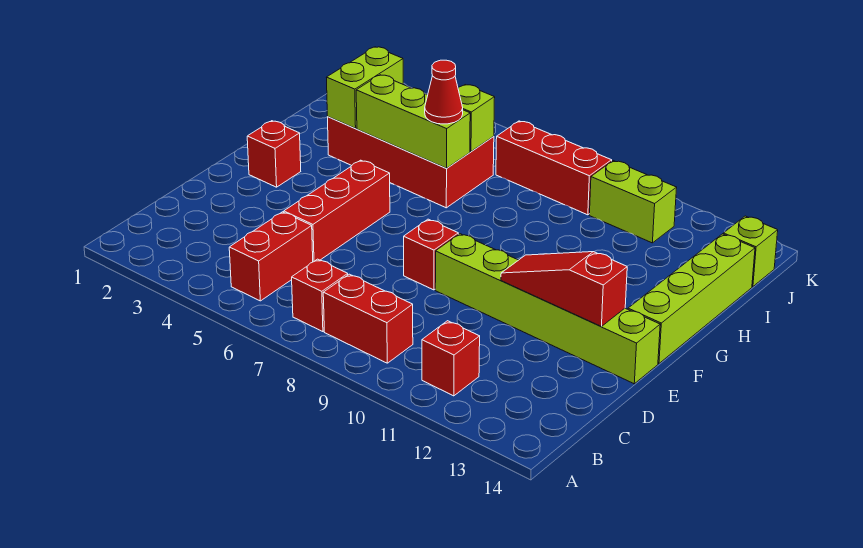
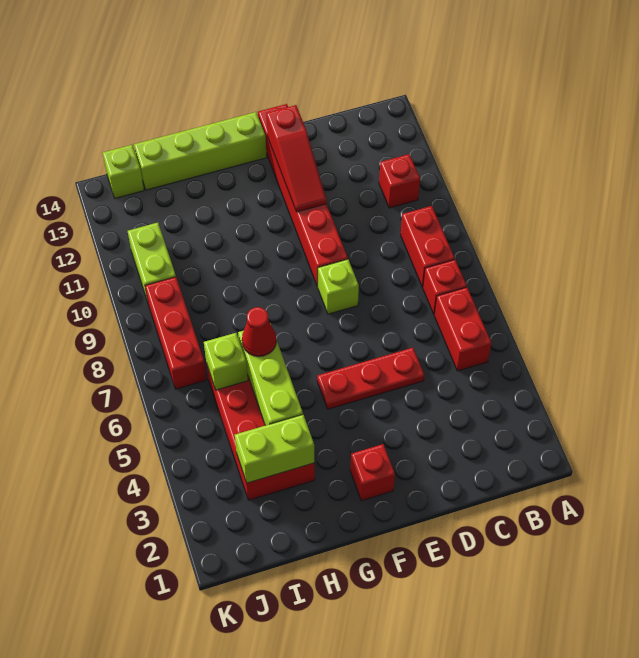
red brick B5:C5 level 1 -> red brick B5:B6 level 1
red brick D5:F5 level 1 -> red plate D5:F5 level 1
red brick E8 level 1 -> lime brick E8 level 1
lime brick E9:E14 level 1 -> red brick E9:E14 level 1

